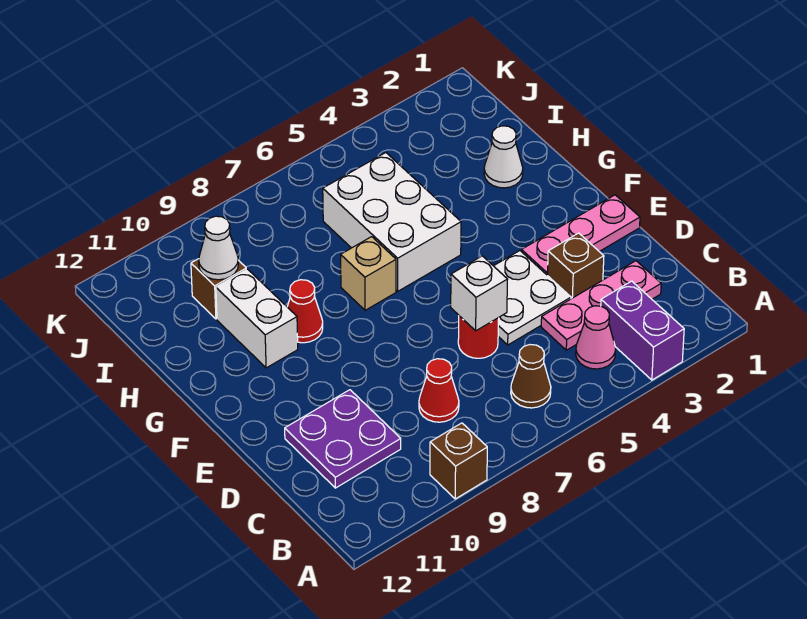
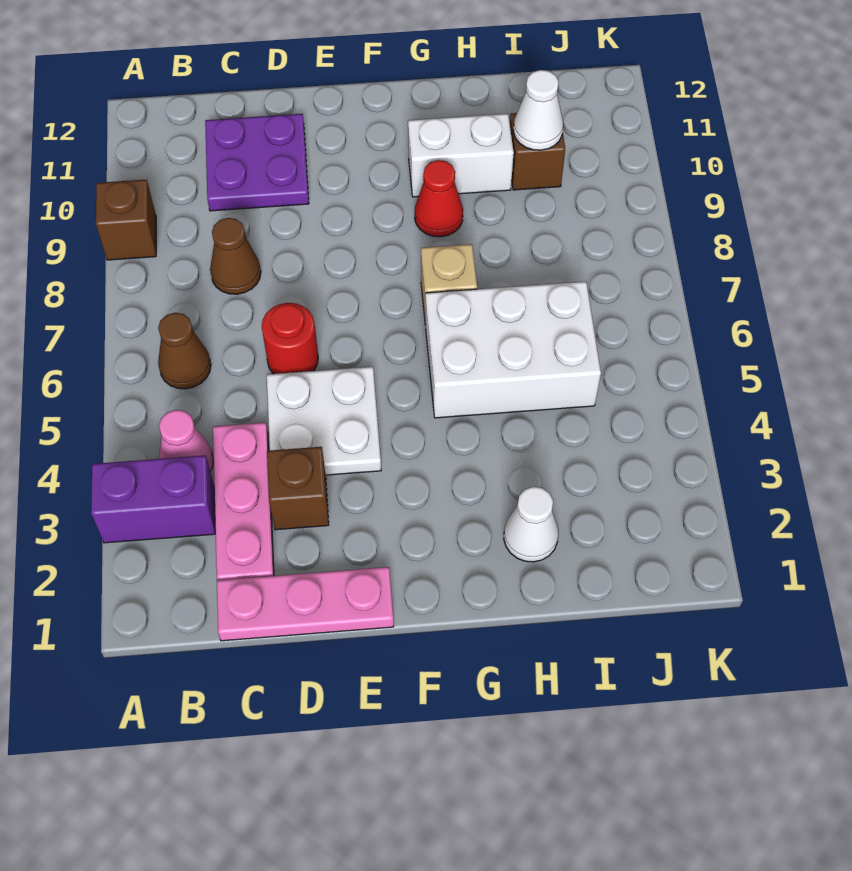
red cone C8 level 1 -> brown cone C8 level 1
white brick D6 level 2 -> none
pink plate E1:E3 level 1 -> pink plate C1:E1 level 1

